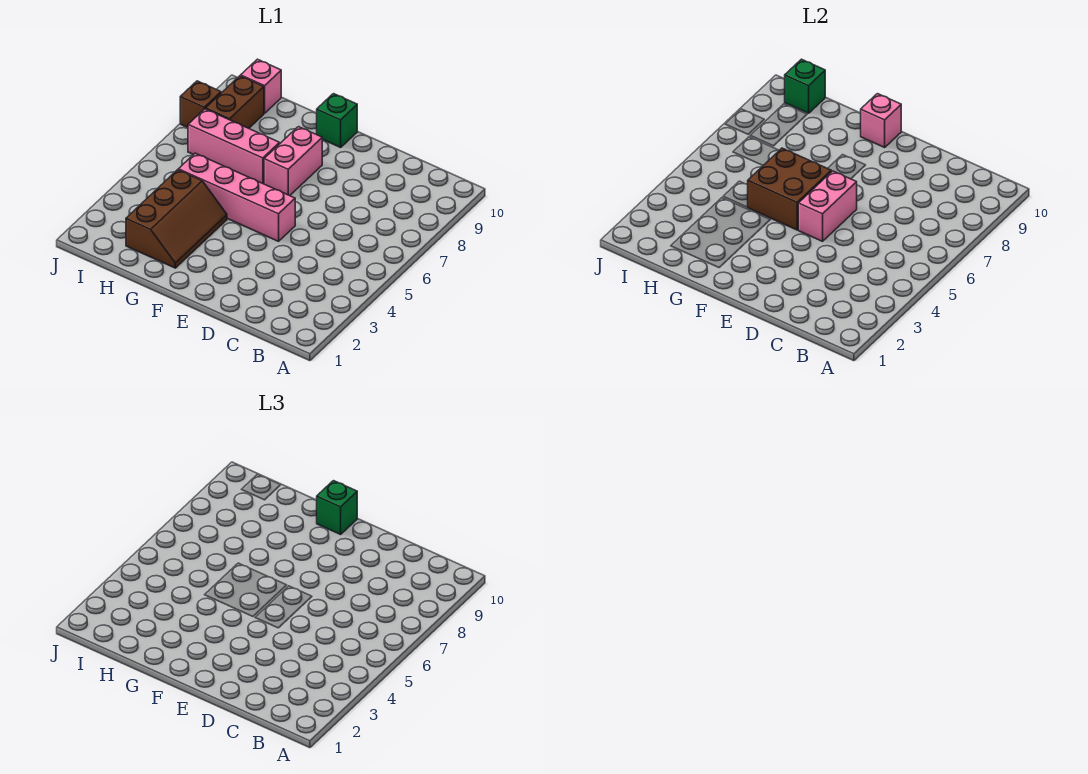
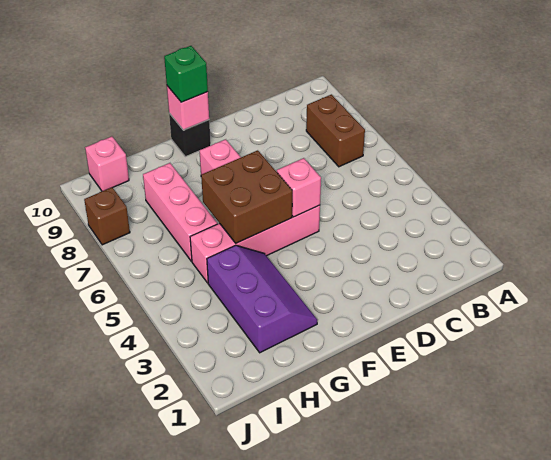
pink brick E5:E6 level 2 -> pink brick E5 level 2
green brick F10 level 1 -> black brick F10 level 1
brown slope G2:H4 level 1 top H -> purple slope G2:H4 level 1 top H
pink brick G7:I7 level 1 -> pink brick H6:H8 level 1
brown brick I8:I9 level 1 -> brown brick B7:B8 level 1
green brick I10 level 2 -> none

